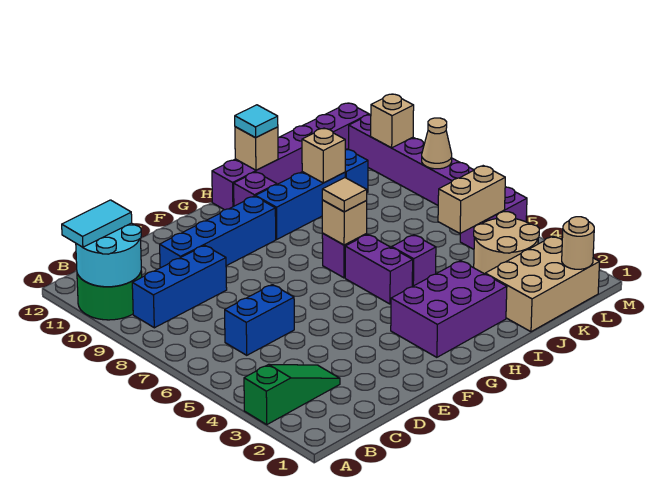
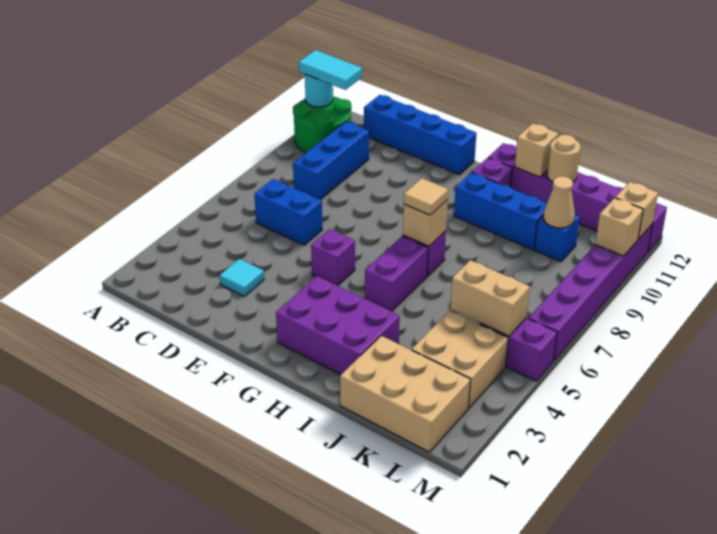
green slope A3:C3 level 1 top A -> none
cyan round brick A10:B11 level 2 -> cyan round brick A11 level 2
blue brick B9:D9 level 1 -> blue brick C8:C10 level 1
blue brick D10:G10 level 1 -> blue brick C12:F12 level 1
purple brick I5 level 1 -> purple brick F5 level 1
cyan tile I12 level 3 -> cyan tile D3 level 1
tan brick J10 level 2 -> tan brick M11 level 2
tan round brick K3:L4 level 1 -> tan brick K3:L4 level 1
tan round brick L1 level 2 -> tan round brick J12 level 2
tan cone M8 level 2 -> tan cone K10 level 2

